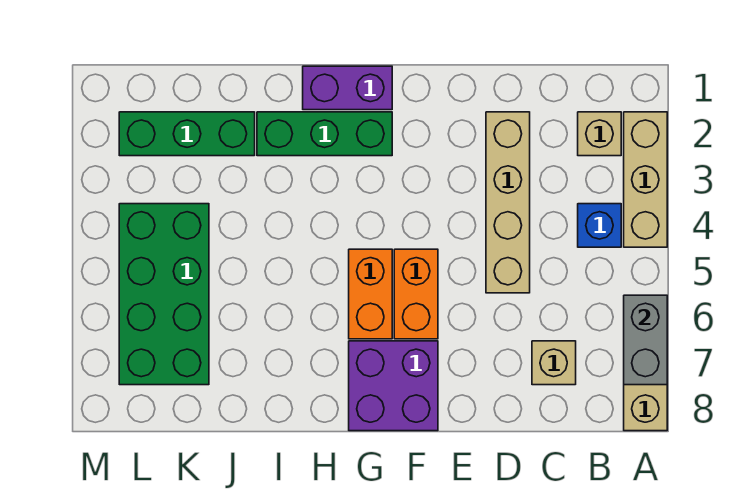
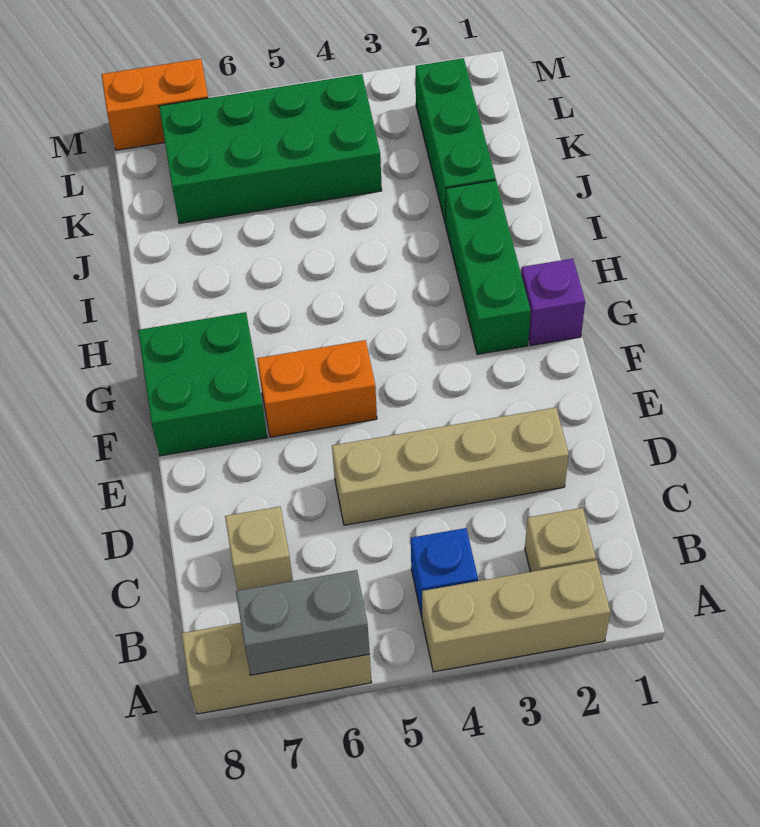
purple brick F7:G8 level 1 -> green brick F7:G8 level 1
purple brick G1:H1 level 1 -> purple brick G1 level 1
orange brick G5:G6 level 1 -> orange brick M7:M8 level 1

